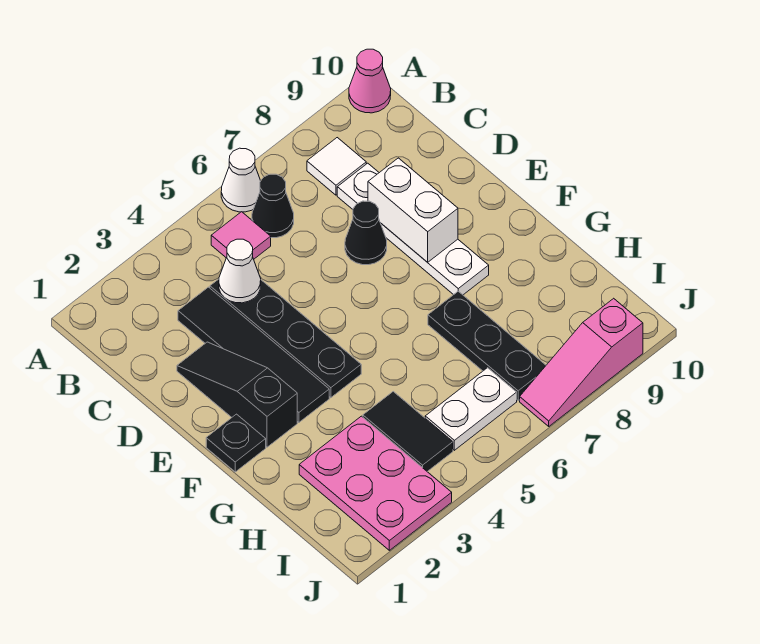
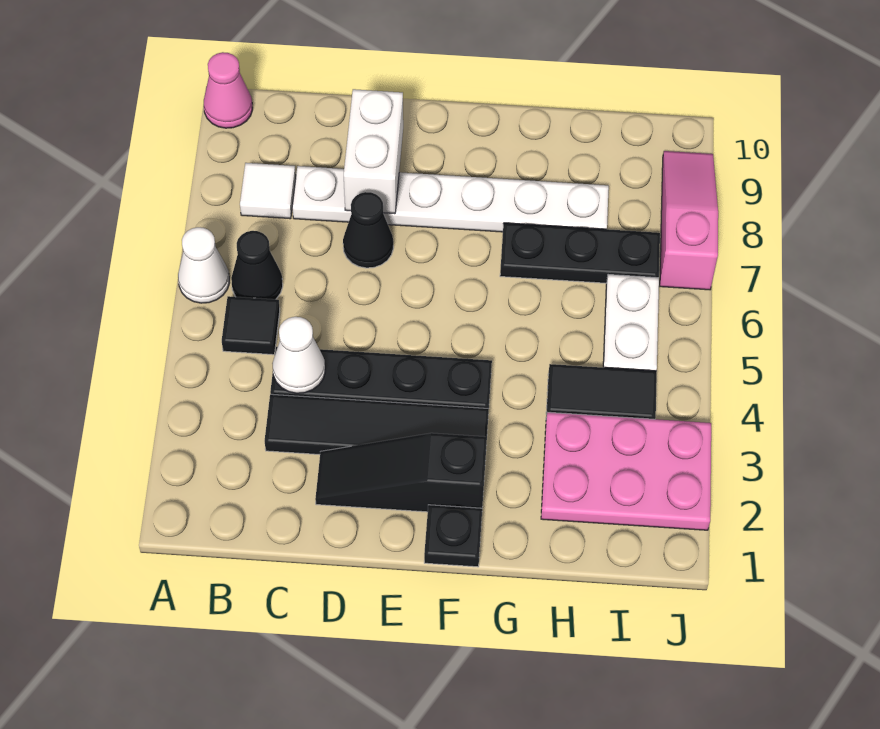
pink tile B5 level 1 -> black tile B5 level 1
white plate C8:F8 level 1 -> white plate C8:H8 level 1
white brick D8:E8 level 2 -> white brick D8:D9 level 2
pink slope J7:J9 level 1 top 9 -> pink slope J7:J9 level 1 top 7

